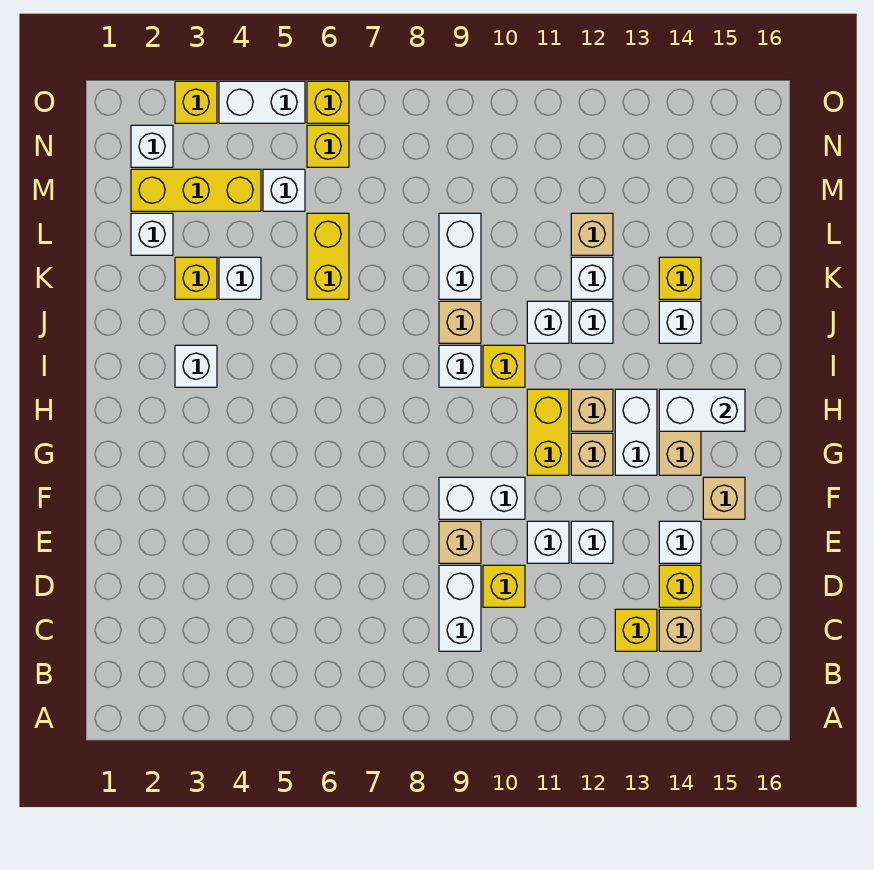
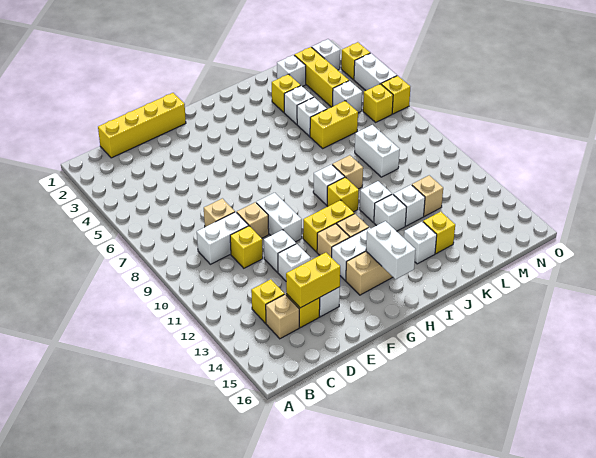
none -> yellow brick C1:F1 level 1
none -> yellow brick D14:E14 level 2
tan brick F15 level 1 -> tan brick D8 level 1
white brick I3 level 1 -> white brick K5 level 1
white brick K9:L9 level 1 -> white brick L8:L9 level 1

